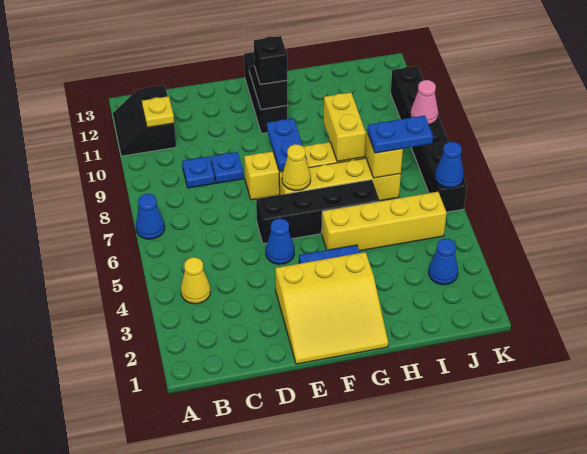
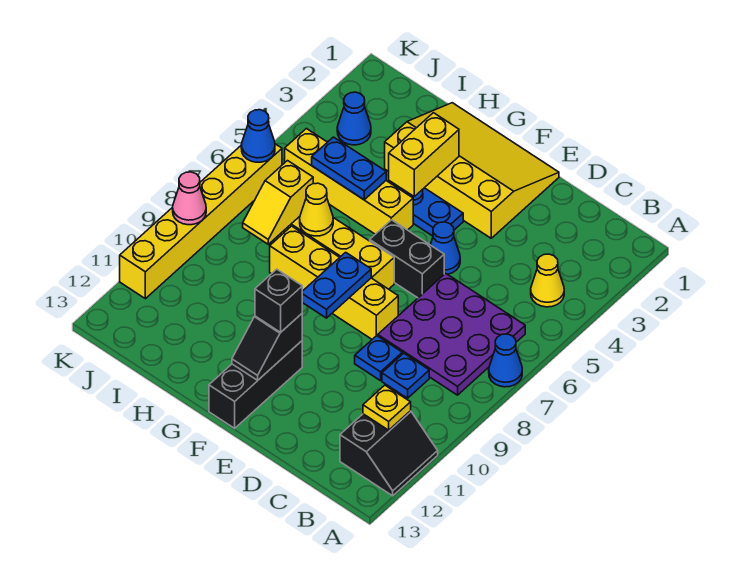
none -> purple plate B6:D8 level 1
yellow slope E1:G3 level 1 top 3 -> yellow slope E1:H3 level 1 top 3
black brick E6:H6 level 1 -> black brick E6:F6 level 1
yellow cone F7 level 2 -> yellow cone H7 level 2
yellow brick H8:H9 level 2 -> yellow brick G3:G4 level 2
blue plate I7:J7 level 3 -> blue plate H5:I5 level 2
black brick K6:K11 level 1 -> yellow brick K6:K11 level 1

